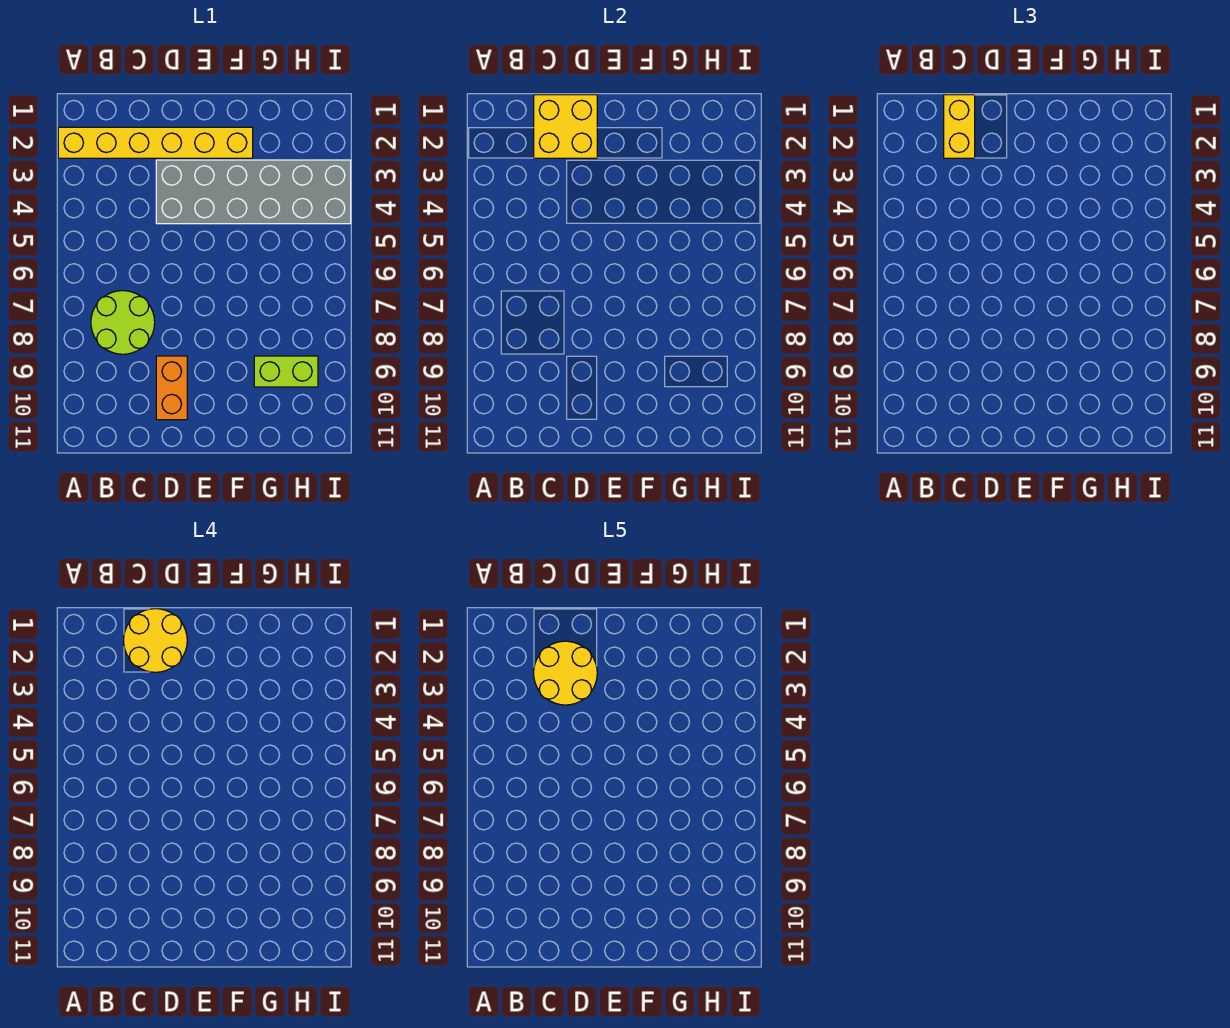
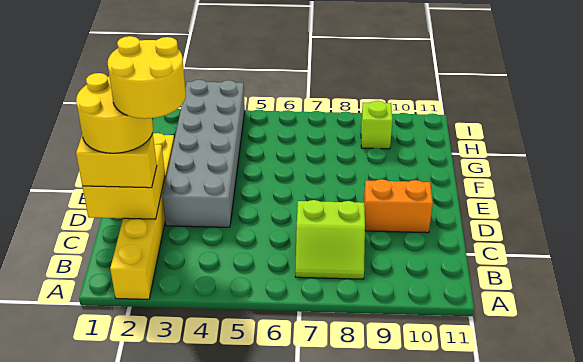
lime round brick B7:C8 level 1 -> lime slope B7:C8 level 1 top C
lime brick G9:H9 level 1 -> lime brick H9 level 1

